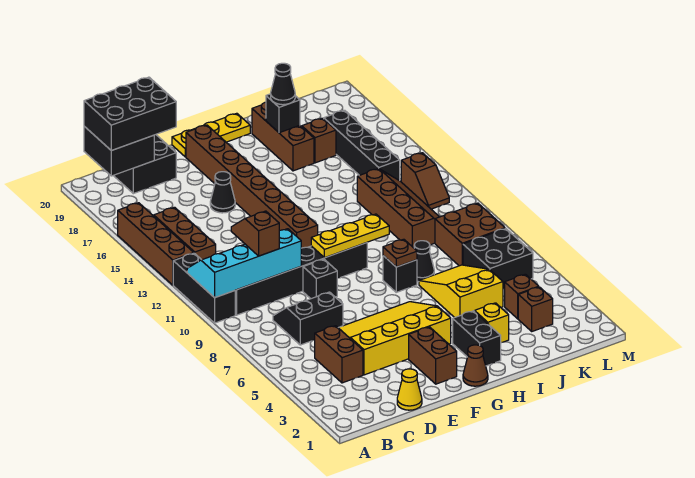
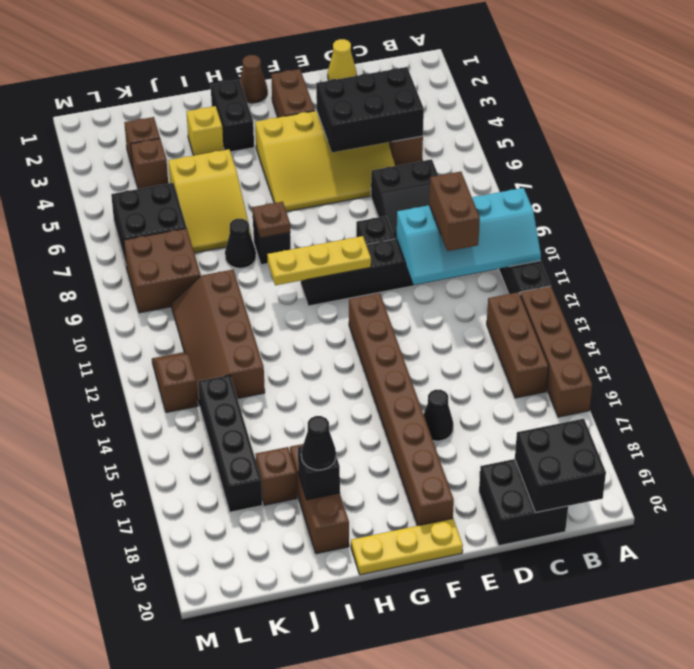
black brick B19:D20 level 3 -> black brick C4:E5 level 2
brown slope C10:C11 level 3 top 10 -> brown brick C10:C11 level 3

